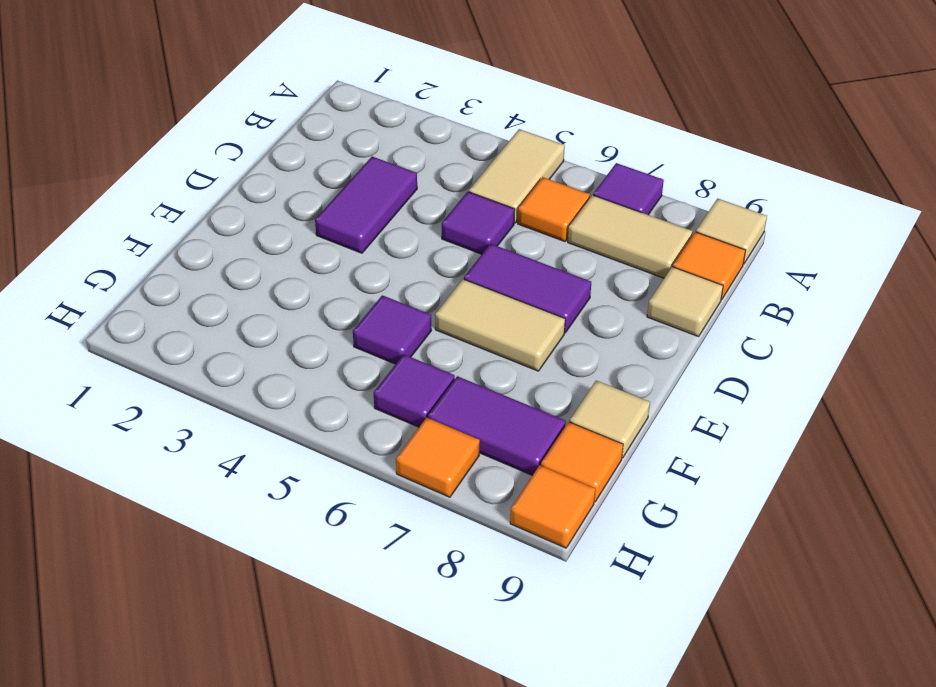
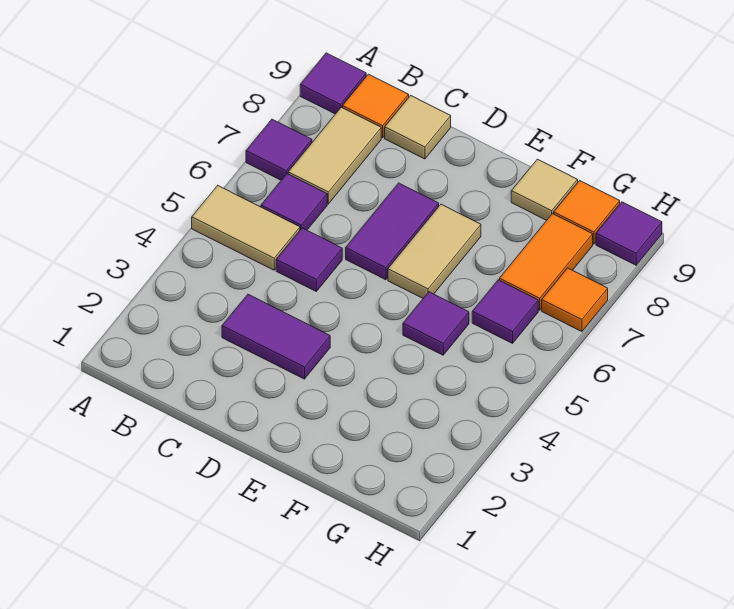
tan tile A9 level 1 -> purple tile A9 level 1
orange tile B6 level 1 -> purple tile B6 level 1
purple tile G7:G8 level 1 -> orange tile G7:G8 level 1
orange tile H9 level 1 -> purple tile H9 level 1

